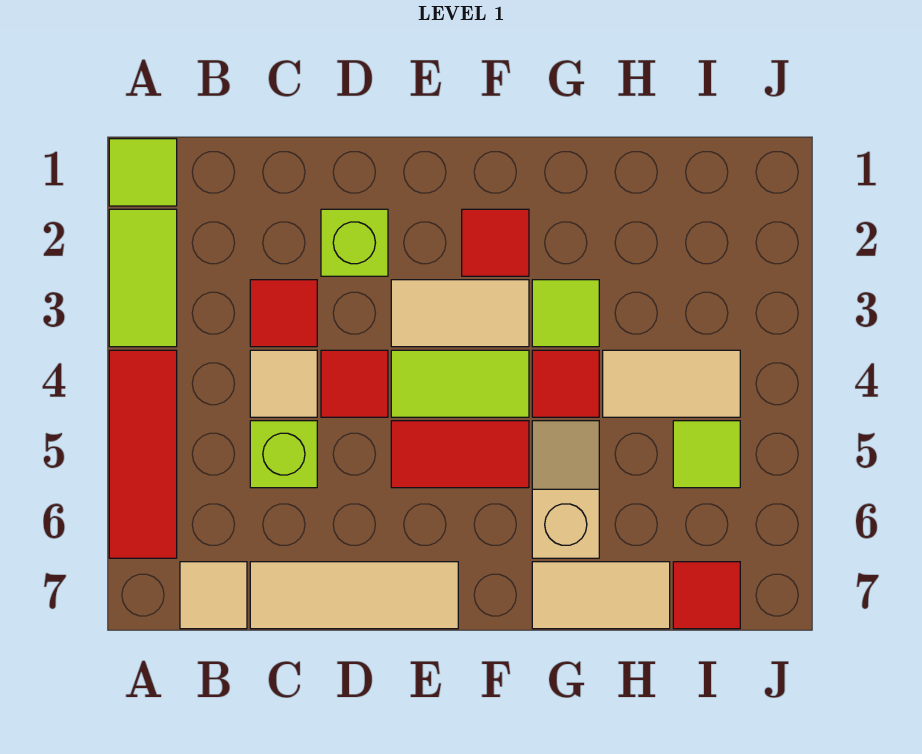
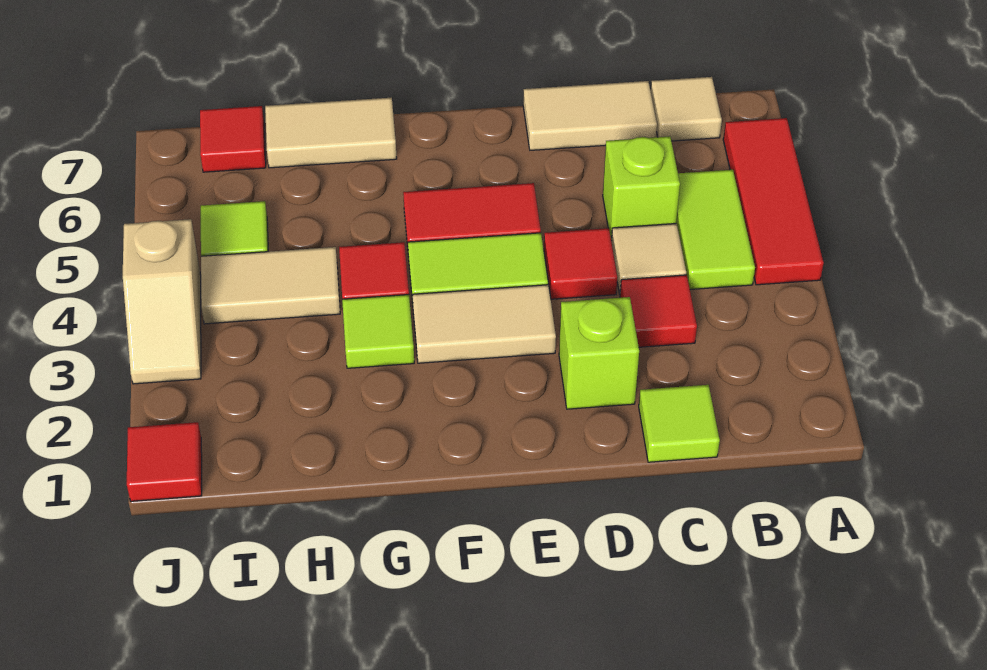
lime tile A1 level 1 -> lime tile C1 level 1
lime tile A2:A3 level 1 -> lime tile B4:B5 level 1
tan tile C7:E7 level 1 -> tan tile C7:D7 level 1
red tile F2 level 1 -> red tile J1 level 1
tan slope G5:G6 level 1 top 6 -> tan slope J3:J4 level 1 top 4

